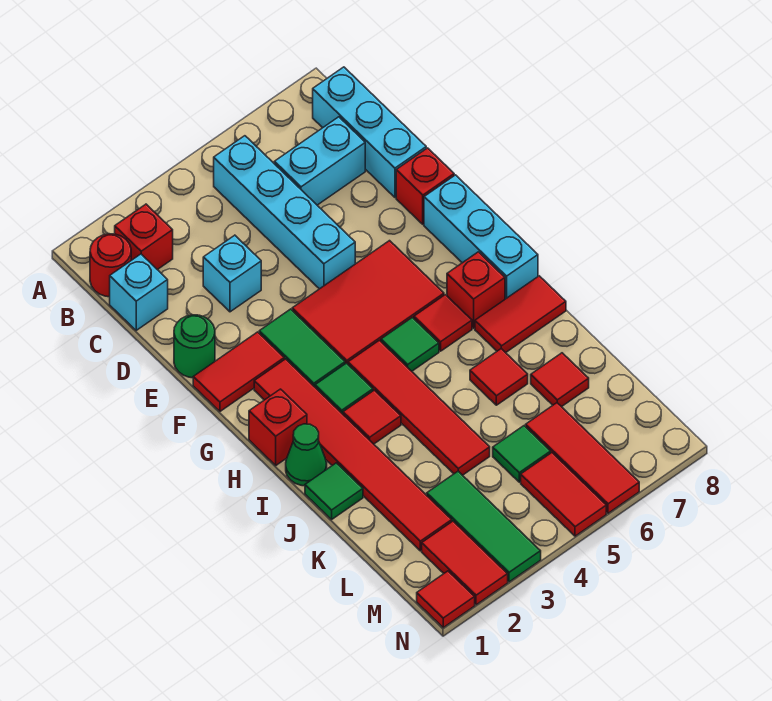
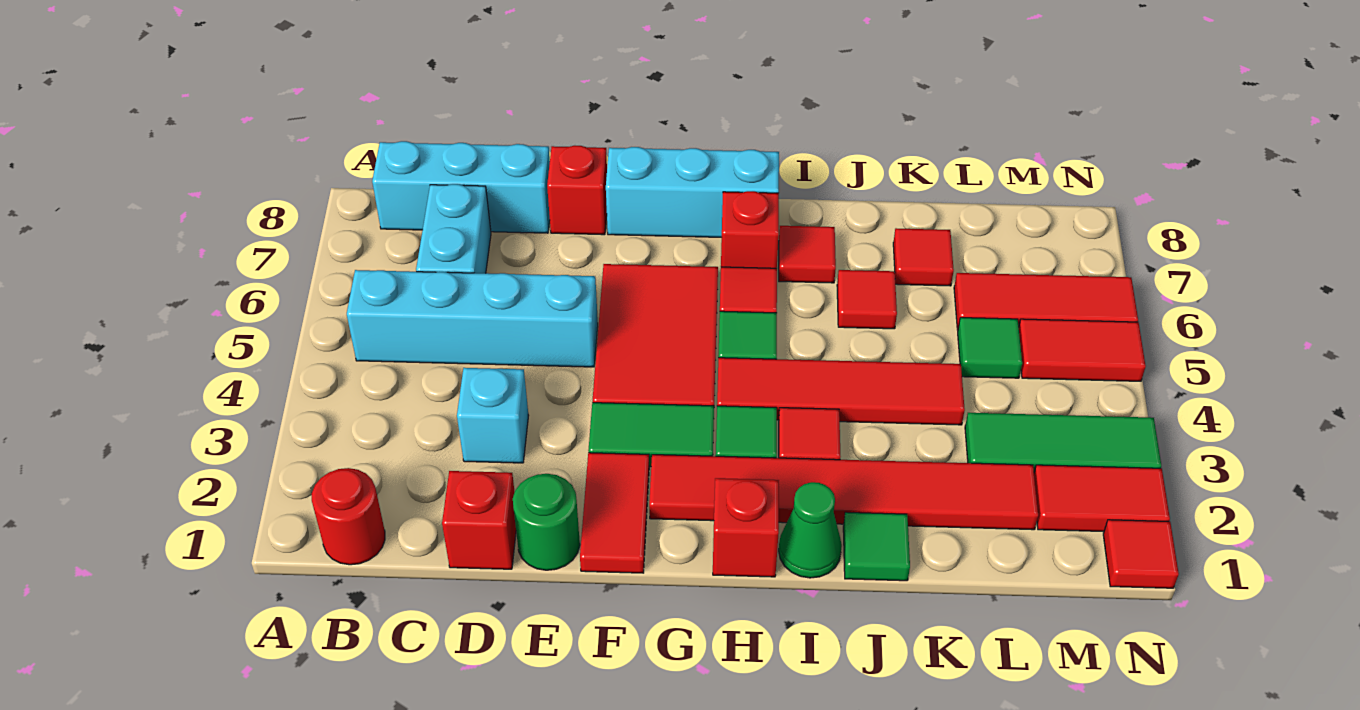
red brick B2 level 1 -> red brick D1 level 1
cyan brick C1 level 1 -> none
red tile I7:I8 level 1 -> red tile I7 level 1

